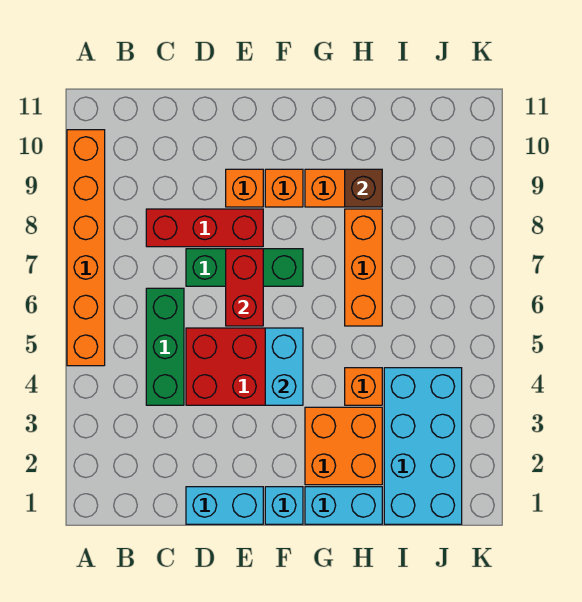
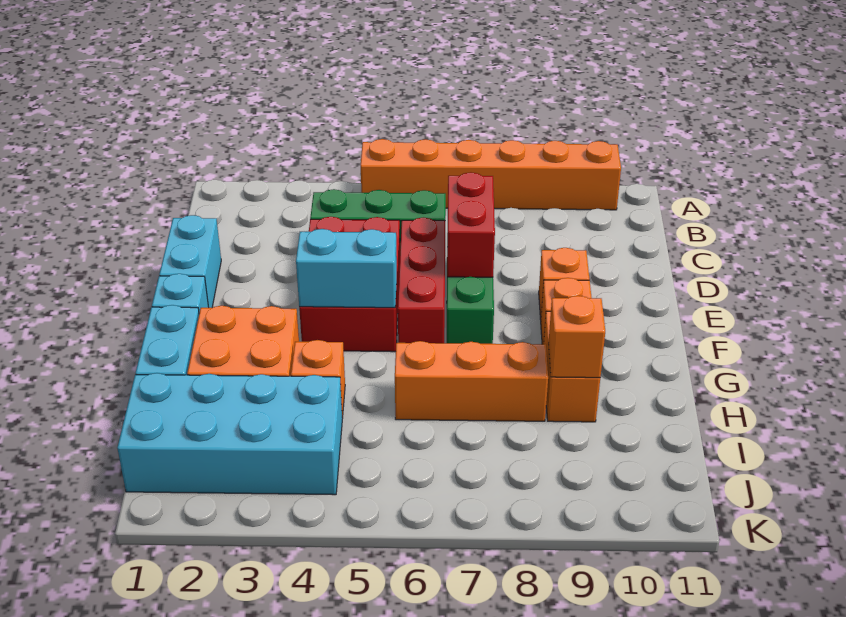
red brick C8:E8 level 1 -> red brick D6:F6 level 1
red brick E6:E7 level 2 -> red brick D7:E7 level 2
brown brick H9 level 2 -> orange brick H9 level 2

